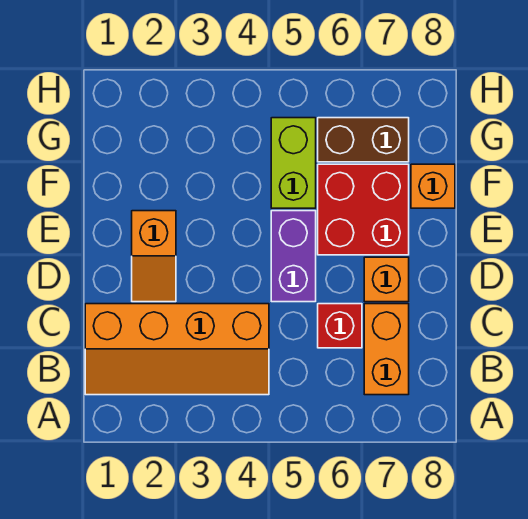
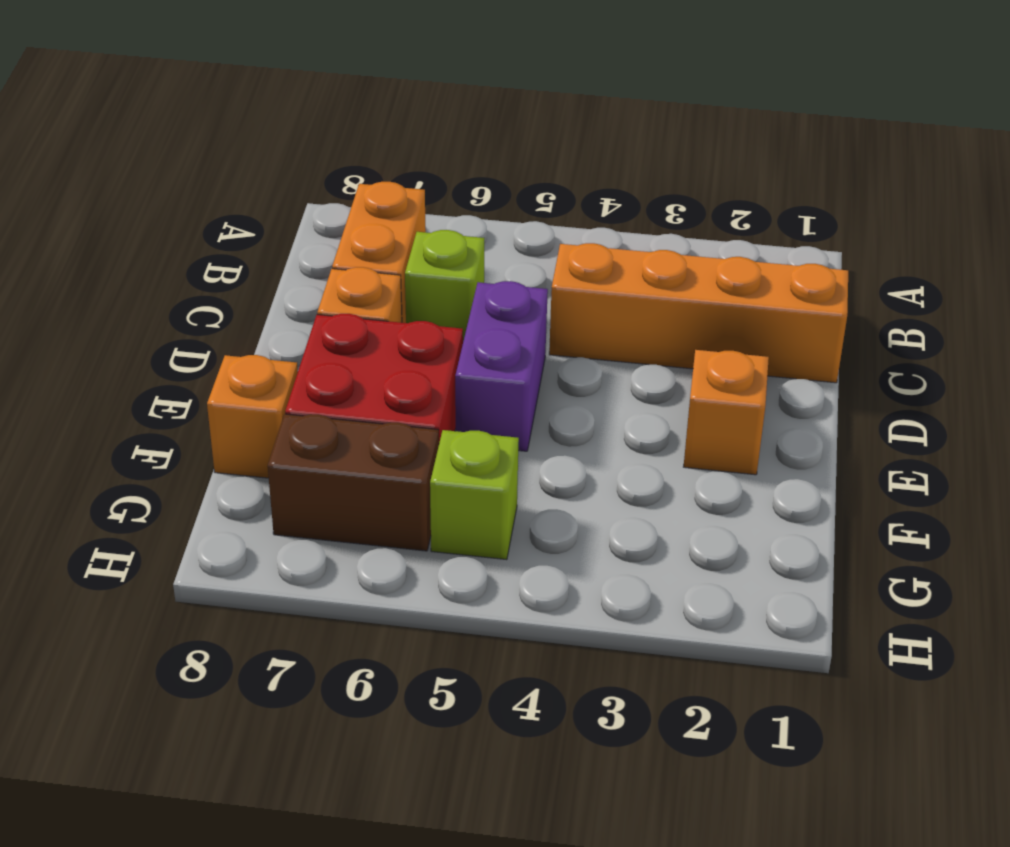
red brick C6 level 1 -> lime brick C6 level 1
lime brick F5:G5 level 1 -> lime brick G5 level 1

